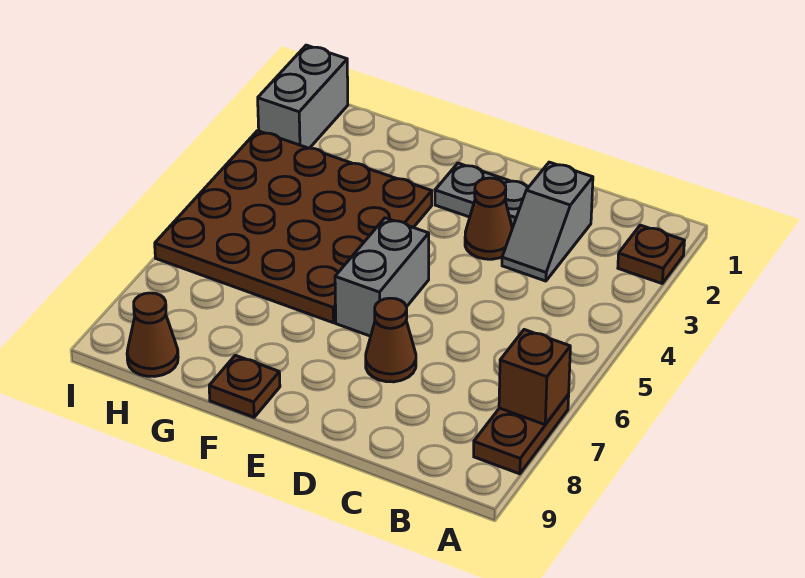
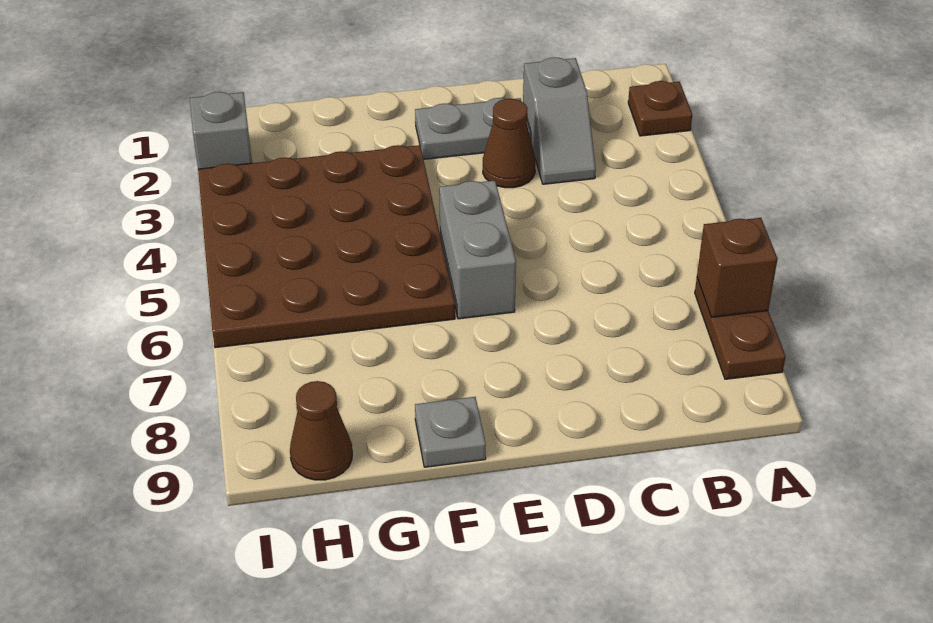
brown cone D7 level 1 -> none
brown plate F9 level 1 -> grey plate F9 level 1
grey brick I1:I2 level 1 -> grey brick I2 level 1

